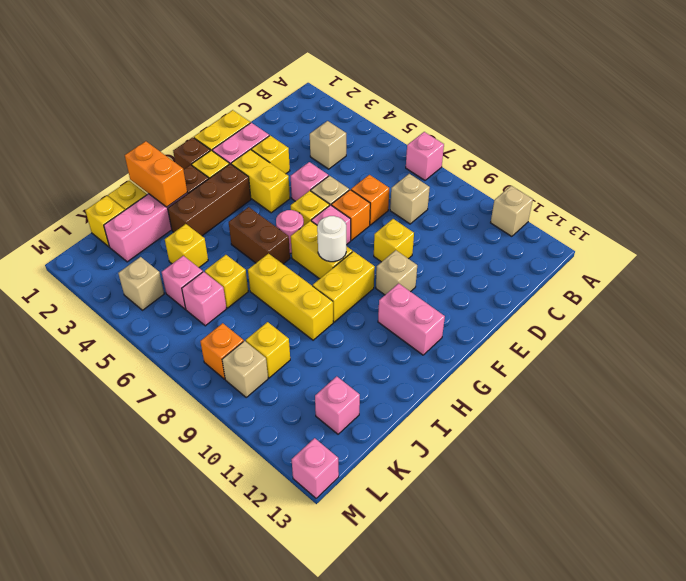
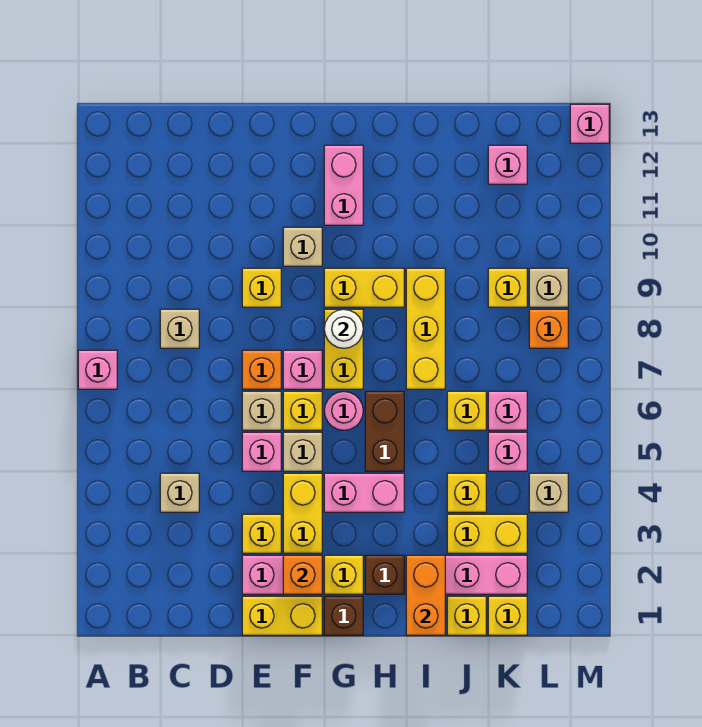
tan brick A11 level 1 -> tan brick F5 level 1
orange brick D7 level 1 -> orange brick F2 level 2
brown brick G3:I3 level 1 -> none
none -> pink brick G4:H4 level 1
none -> yellow brick J3:K3 level 1

